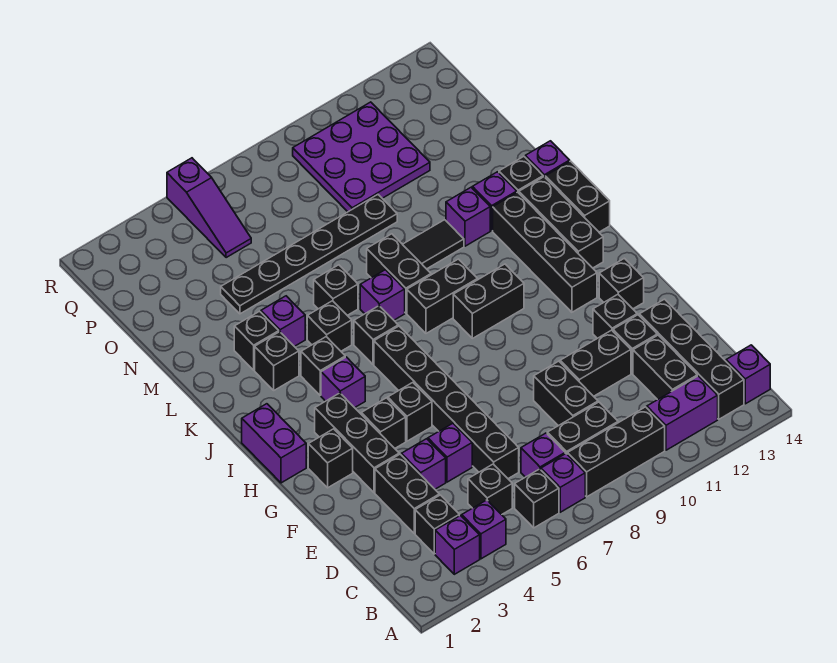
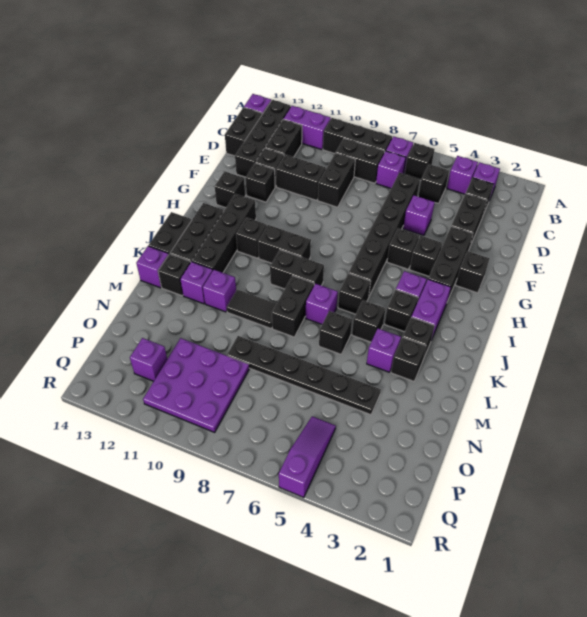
none -> black brick C14:D14 level 1
purple brick E4 level 1 -> purple brick P12 level 1
purple brick H1:I1 level 1 -> purple brick I3:J3 level 1
none -> black brick I11 level 1

